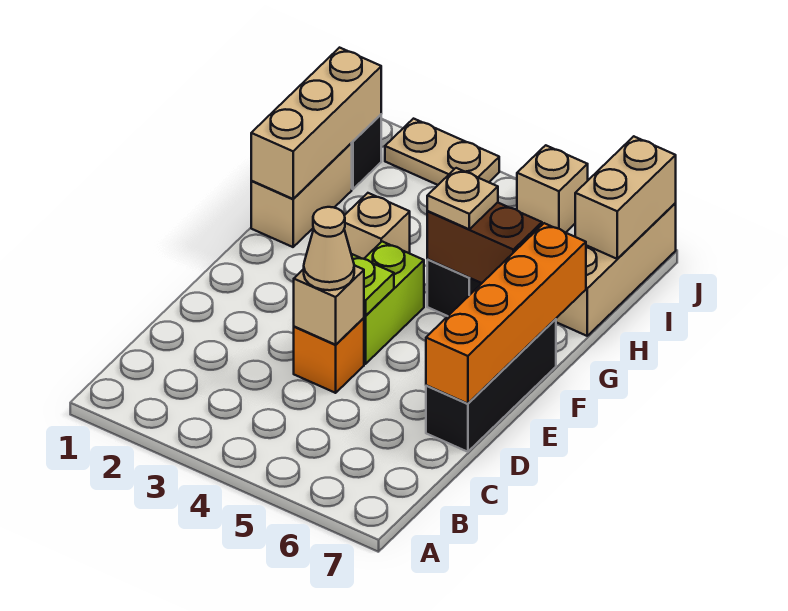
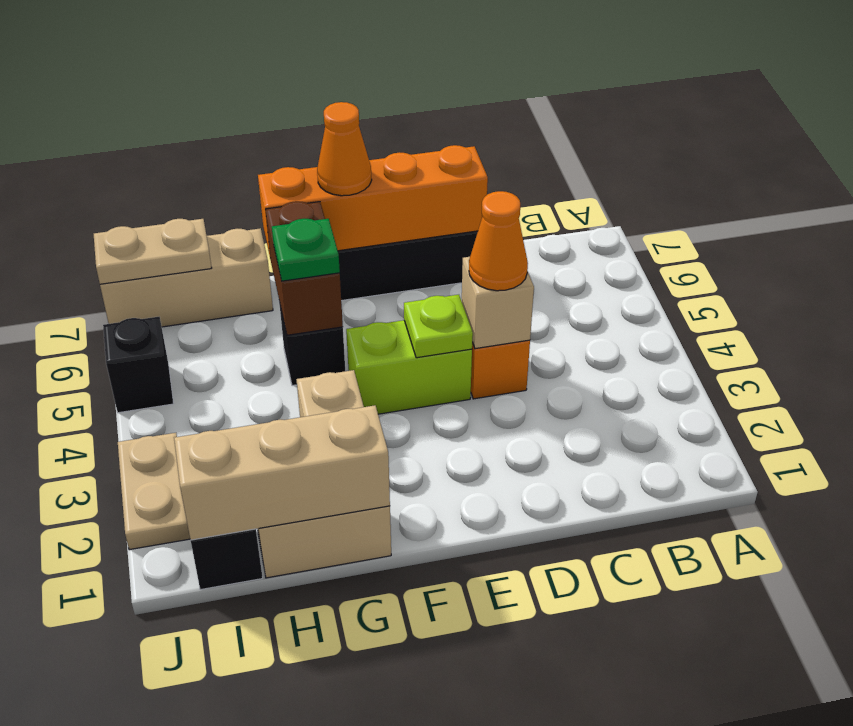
tan cone D4 level 3 -> orange cone D4 level 3
none -> orange cone F7 level 3
tan plate G5 level 3 -> green plate G5 level 3
tan brick I7:J7 level 2 -> tan plate I7:J7 level 2
tan brick J5 level 1 -> black brick J5 level 1

